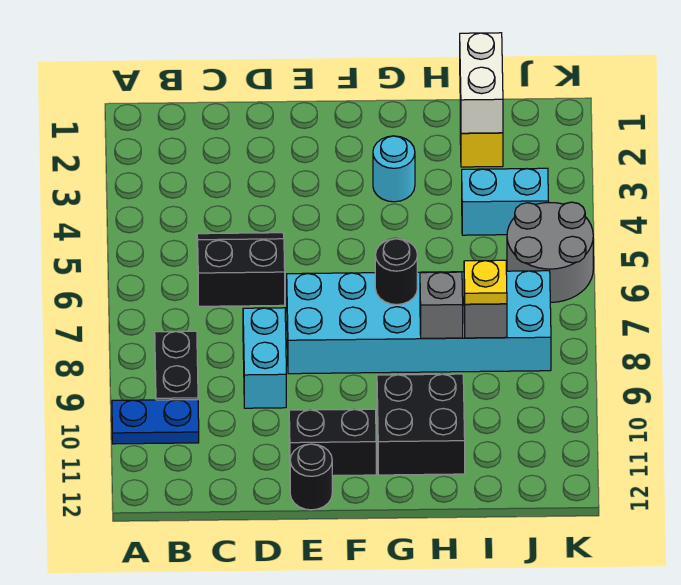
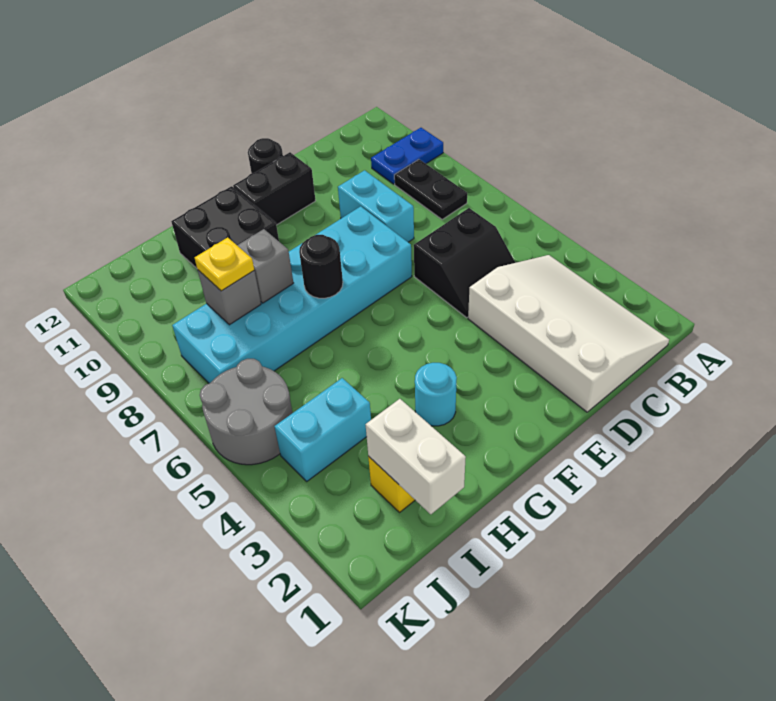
none -> white slope B1:D4 level 1 top D

